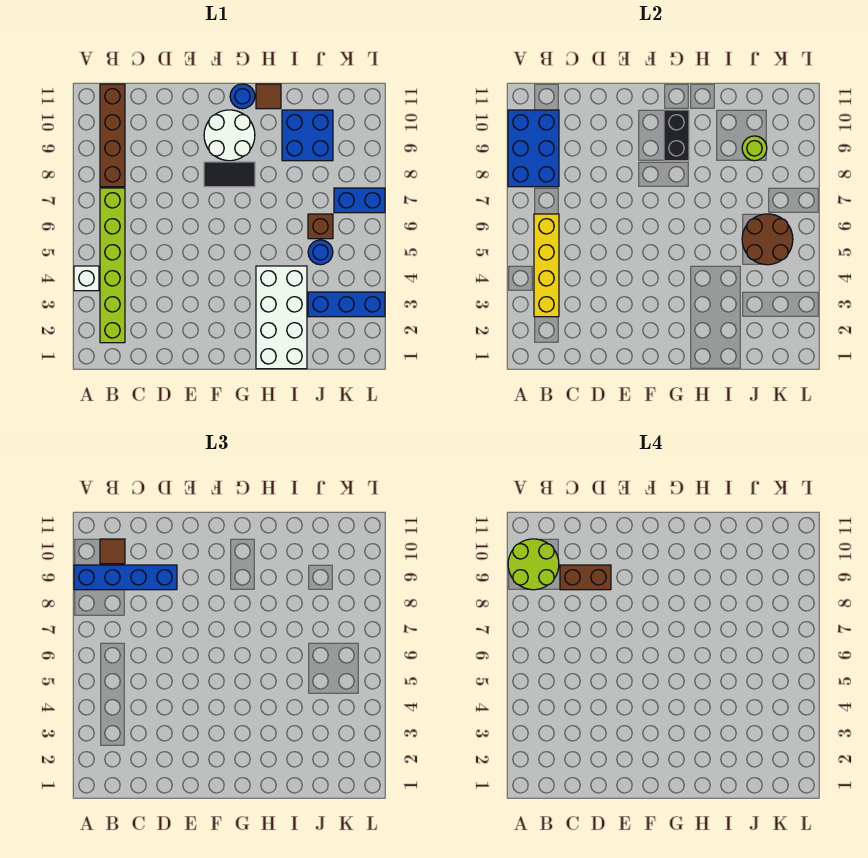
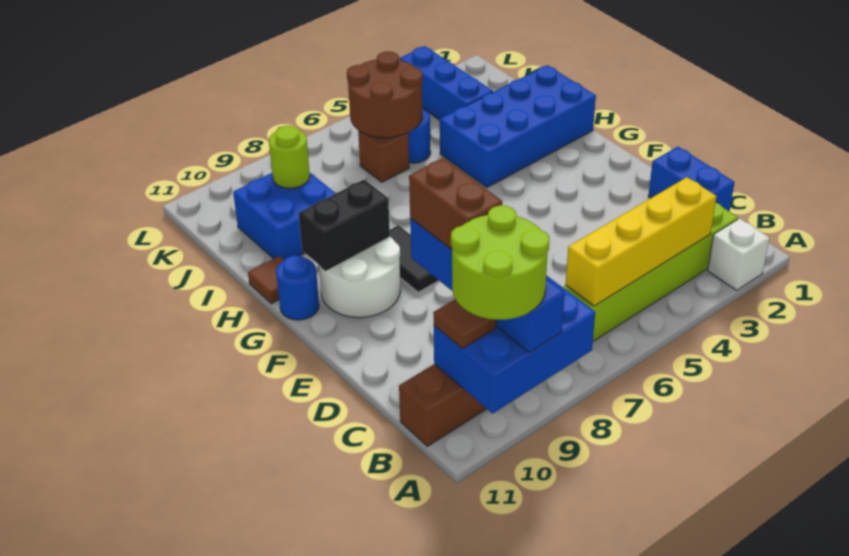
white brick A4 level 1 -> white brick A2 level 1
white brick H1:I4 level 1 -> blue brick H1:I4 level 1
blue brick K7:L7 level 1 -> blue brick C1:D1 level 1

